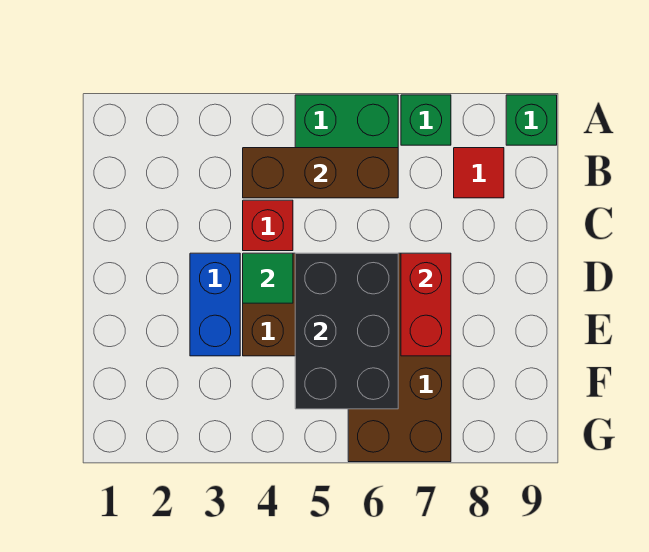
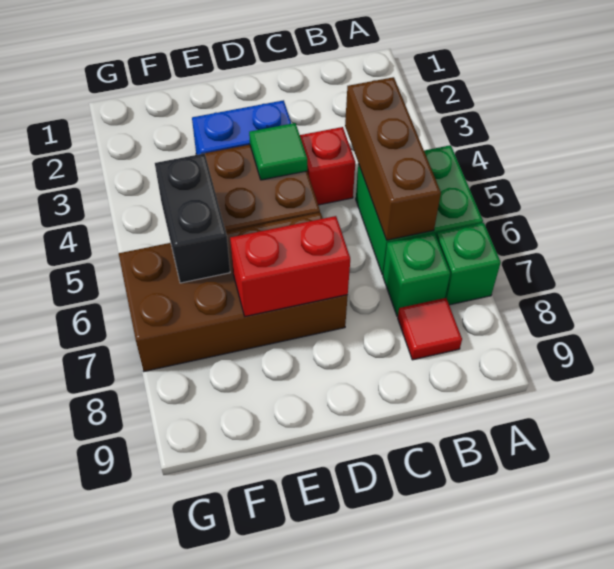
green brick A9 level 1 -> green brick B7 level 1
black brick D5:F6 level 2 -> black brick F5:F6 level 2

